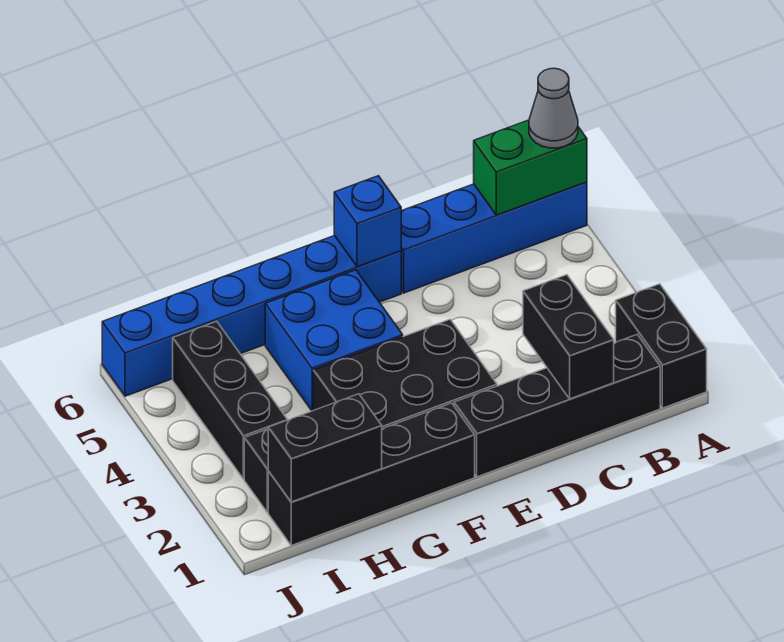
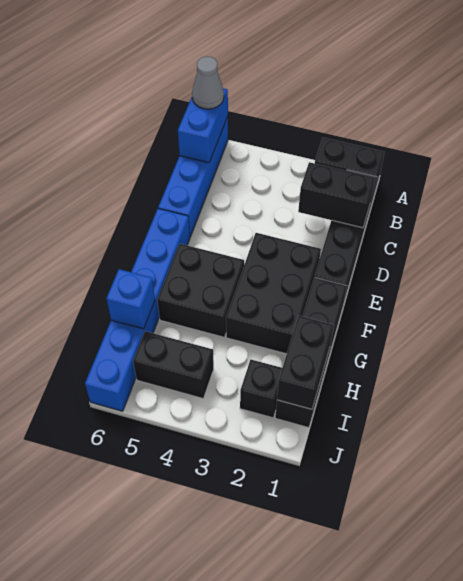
green brick A6:B6 level 2 -> blue brick A6:B6 level 2
blue brick E6 level 2 -> blue brick H6 level 2
blue brick F4:G5 level 1 -> black brick F4:G5 level 1
black brick I3:I5 level 1 -> black brick I4:I5 level 1

